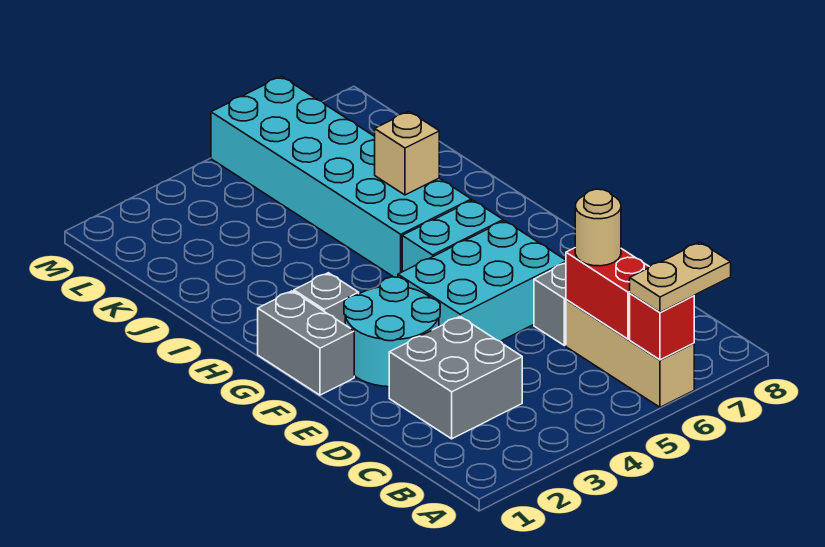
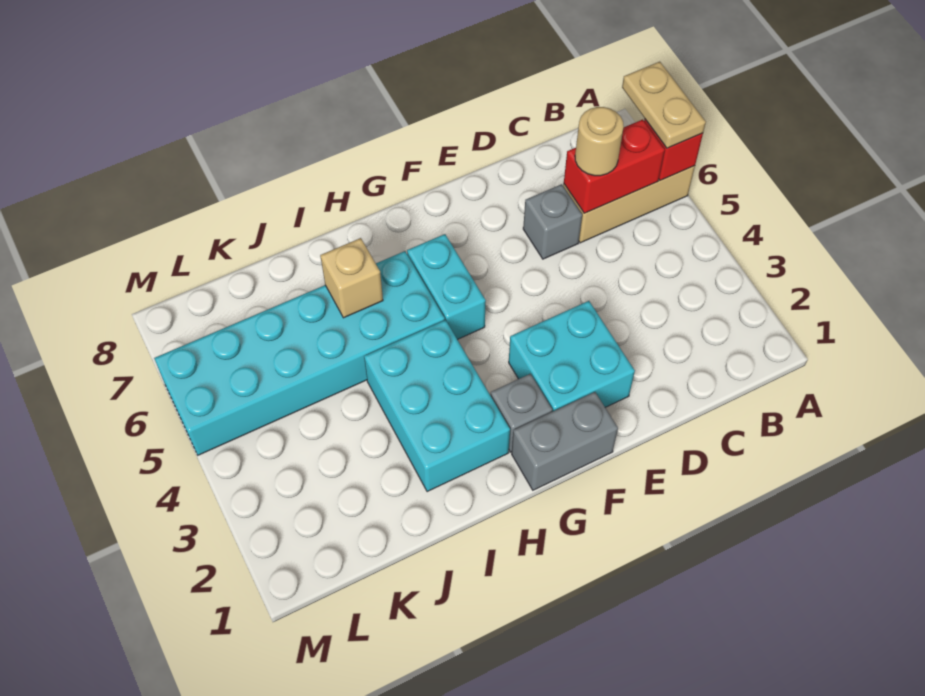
grey brick C2:D3 level 1 -> none
cyan round brick E2:F3 level 1 -> cyan brick E2:F3 level 1
cyan brick E4:F6 level 1 -> cyan brick H2:I4 level 1

